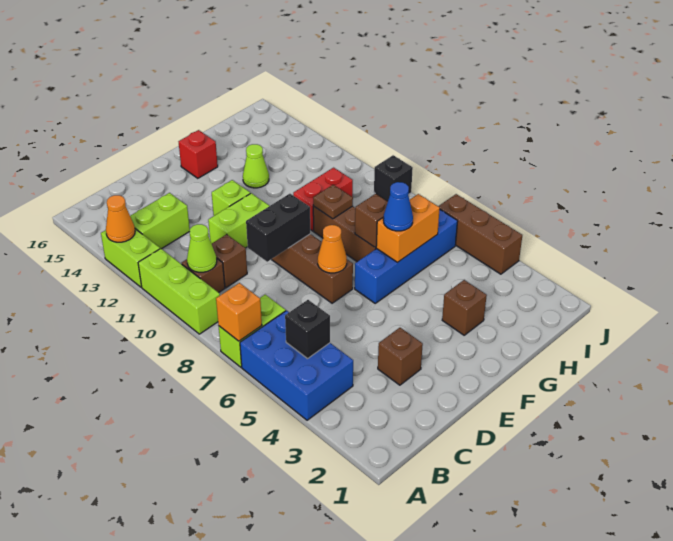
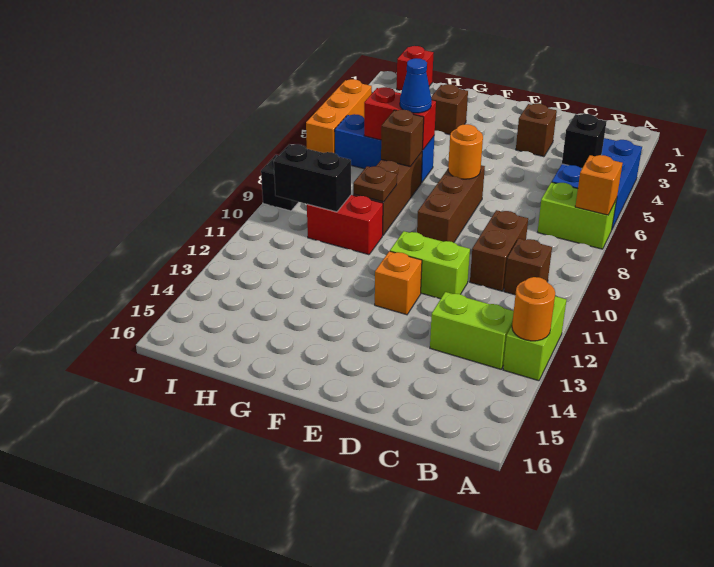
lime brick A9:A11 level 1 -> none
orange cone A13 level 2 -> orange round brick A13 level 2
lime cone B10 level 2 -> none
brown brick C10 level 1 -> brown brick C9:C10 level 1
black brick D9:E9 level 2 -> black brick H10:I10 level 2
orange cone E7 level 2 -> orange round brick E7 level 2
lime brick E12 level 1 -> orange brick E12 level 1
blue brick F6:I6 level 1 -> blue brick G6:I6 level 1
red brick F15 level 1 -> red brick I1 level 1
orange brick G6:H6 level 2 -> red brick G6:H6 level 2
lime cone G13 level 1 -> none
brown brick J4:J6 level 1 -> orange brick J4:J6 level 1

